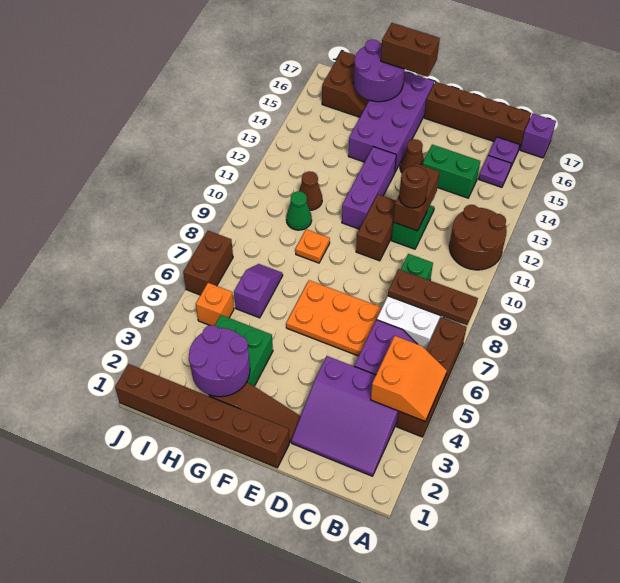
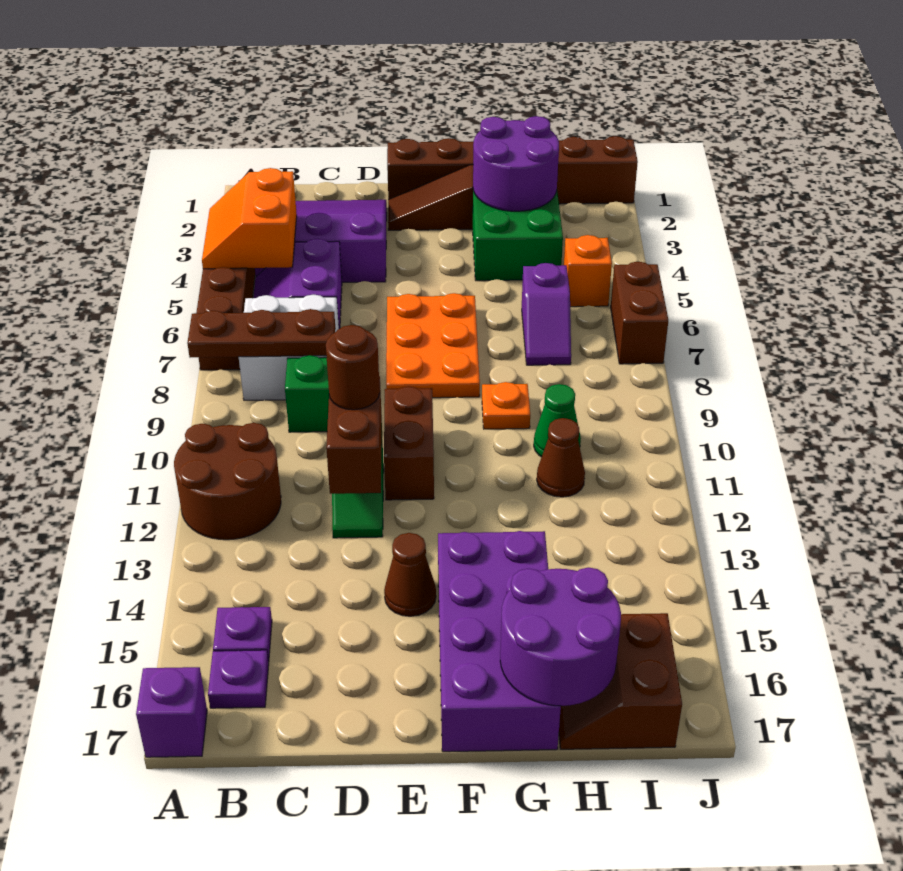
brown brick B17:E17 level 1 -> none
green brick C14:D14 level 1 -> none
orange plate D6:F7 level 1 -> orange plate E6:F8 level 1
purple brick F11:F13 level 1 -> none
brown brick F17:G17 level 3 -> none

